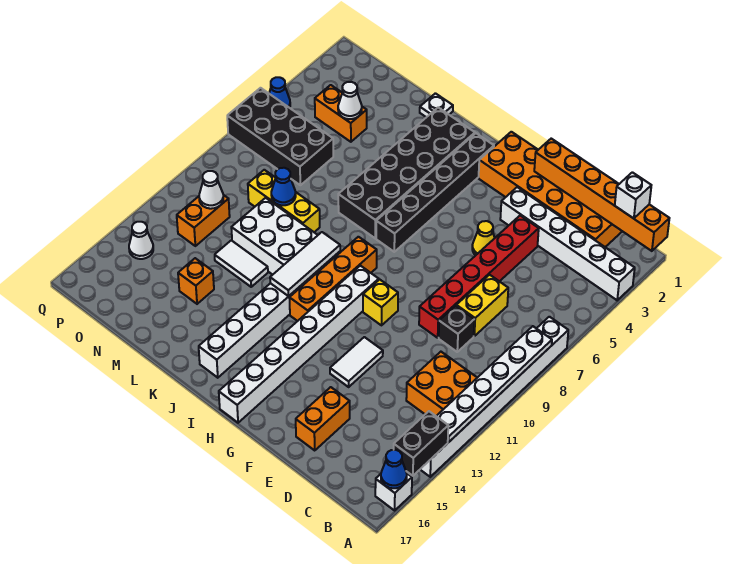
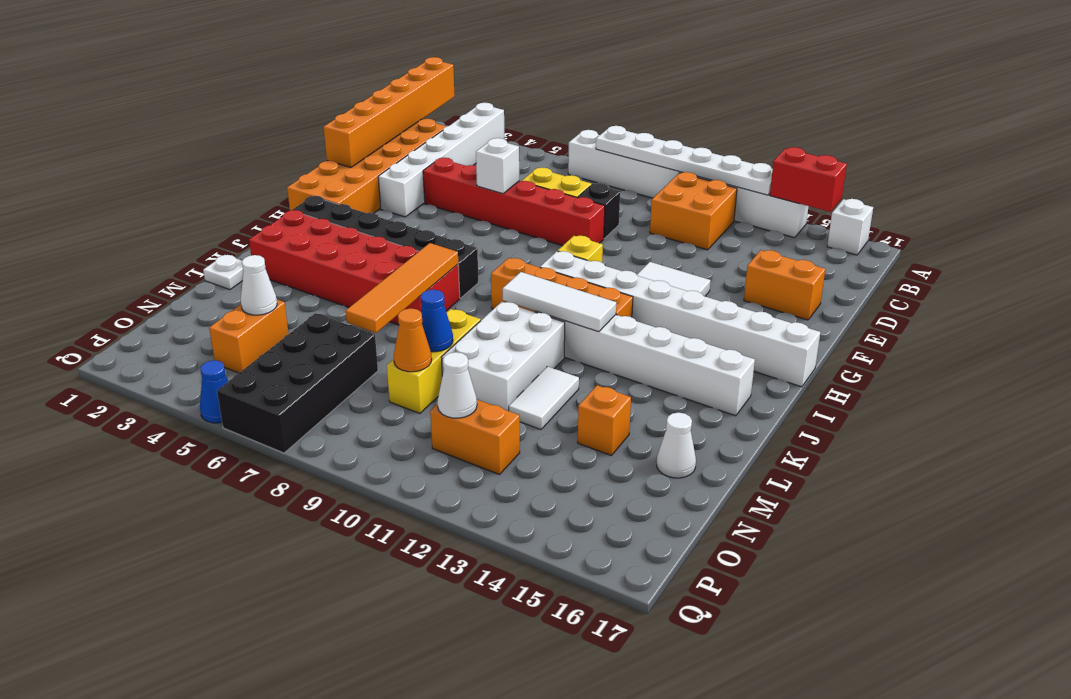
black brick A14:A15 level 2 -> red brick A14:A15 level 2
blue cone A16 level 2 -> none
white brick B1 level 3 -> white brick E6 level 2
yellow cone F5 level 1 -> none
black brick J2:K7 level 1 -> red brick J2:K7 level 1
none -> orange tile J7:M7 level 2
none -> orange cone N9 level 2
white cone P14 level 1 -> white cone M16 level 1

